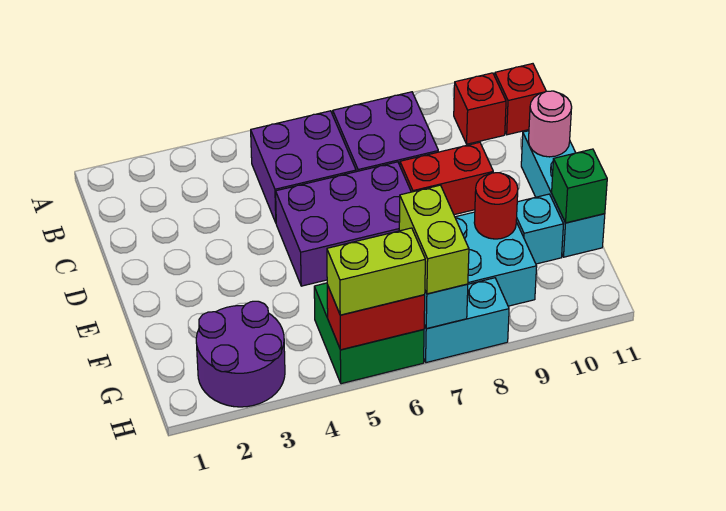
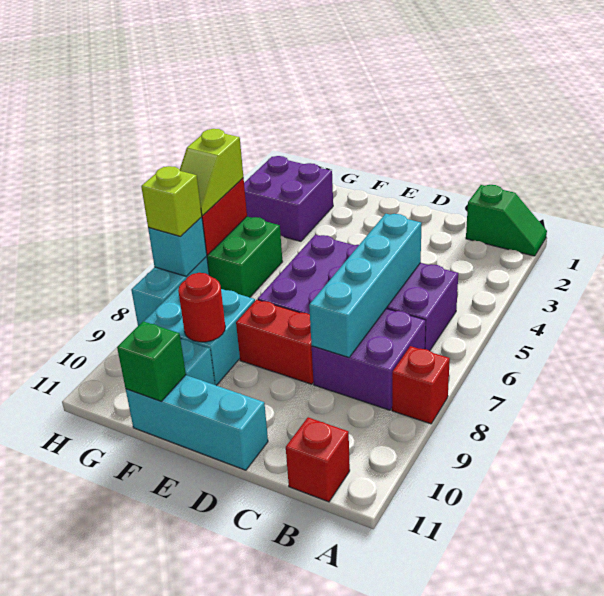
none -> green slope A1:B1 level 1 top B
red brick B10 level 1 -> red brick A8 level 1
none -> cyan brick C5:C8 level 2
red brick D8:D9 level 1 -> red brick D8:E8 level 1
pink round brick D11 level 2 -> none
purple round brick G2:H3 level 1 -> purple brick G2:H3 level 1
lime brick G7:H7 level 3 -> lime brick H7 level 3
lime brick H5:H6 level 3 -> lime slope H5:H6 level 3 top 5

